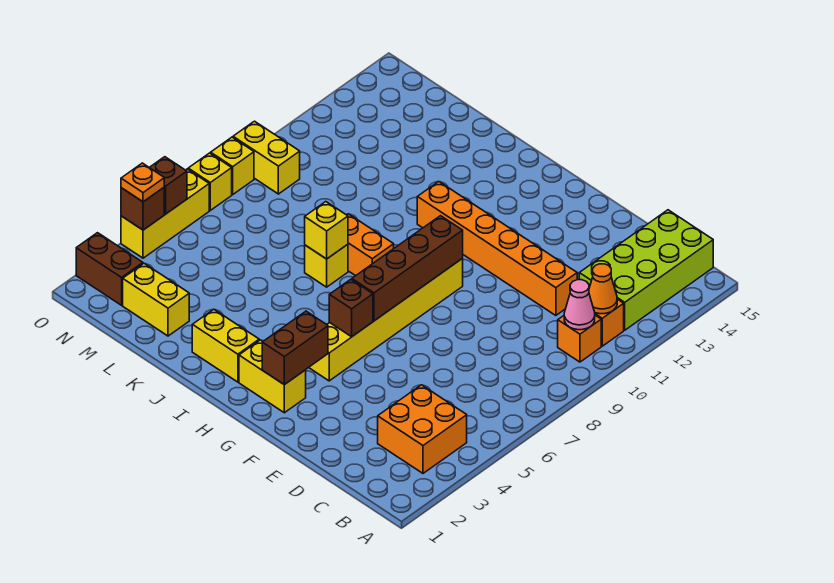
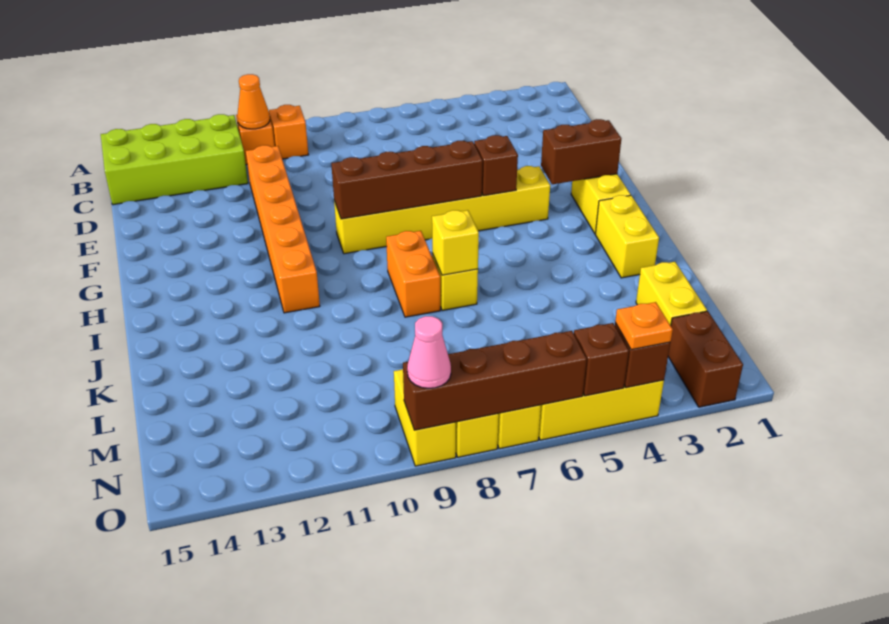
orange brick B3:C4 level 1 -> none
pink cone B10 level 2 -> pink cone O9 level 3
none -> brown brick O6:O9 level 2

